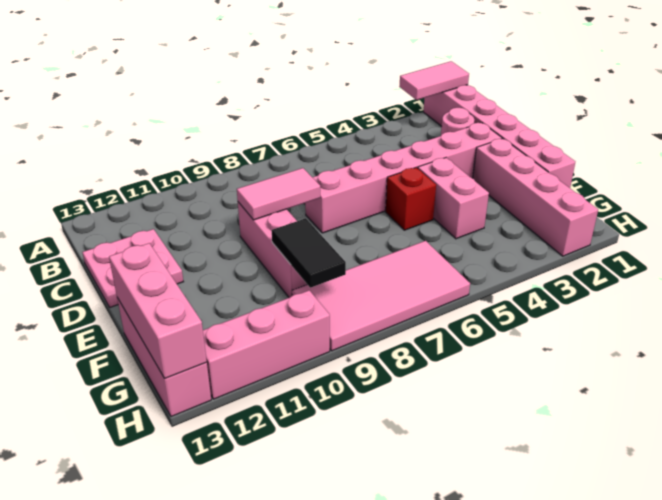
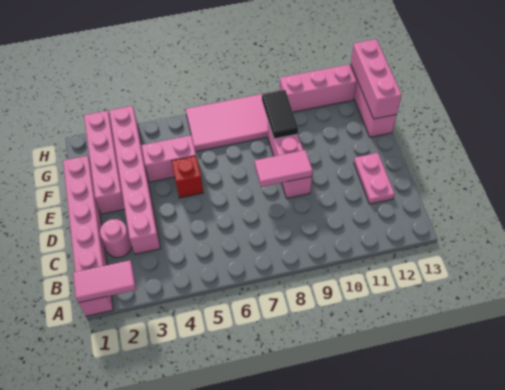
pink plate C12:D13 level 1 -> pink plate C12:D12 level 1
pink brick D2:D7 level 1 -> pink brick C3:H3 level 1
pink brick E4:F4 level 1 -> pink brick F4:F5 level 1

